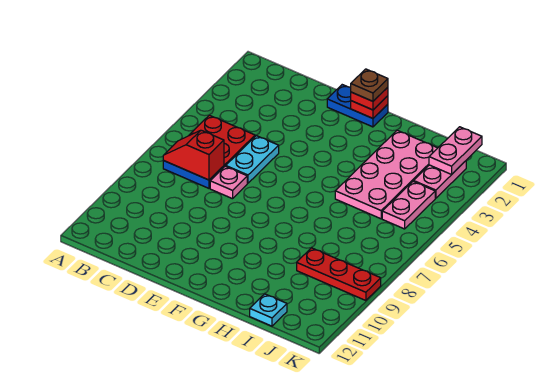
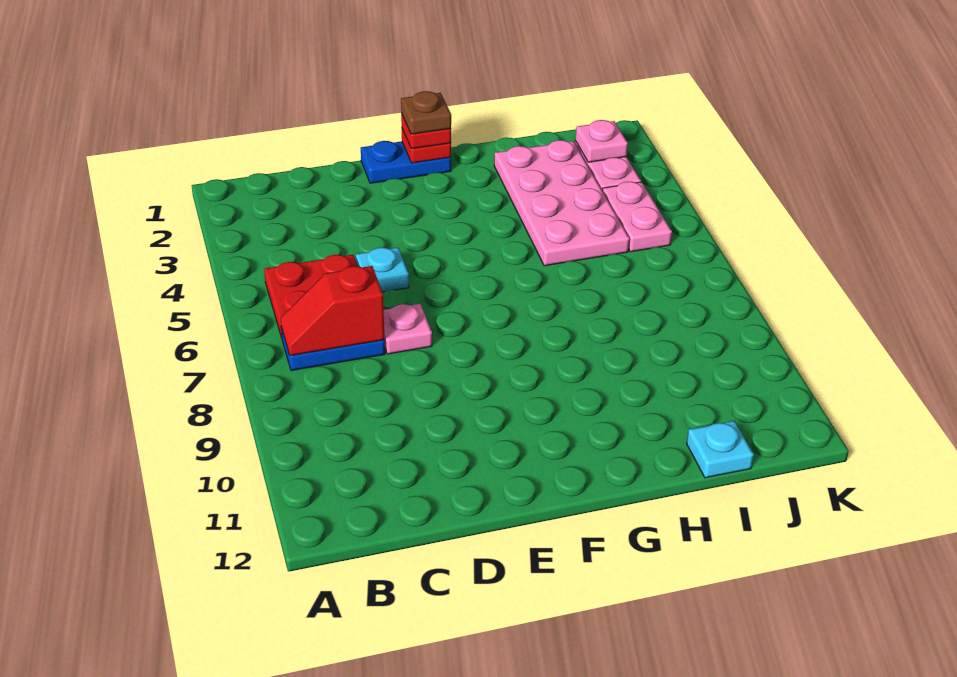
cyan plate D5:D6 level 1 -> cyan plate D5 level 1
red plate I9:K9 level 1 -> none
pink plate J1:J2 level 2 -> pink plate J2 level 2

